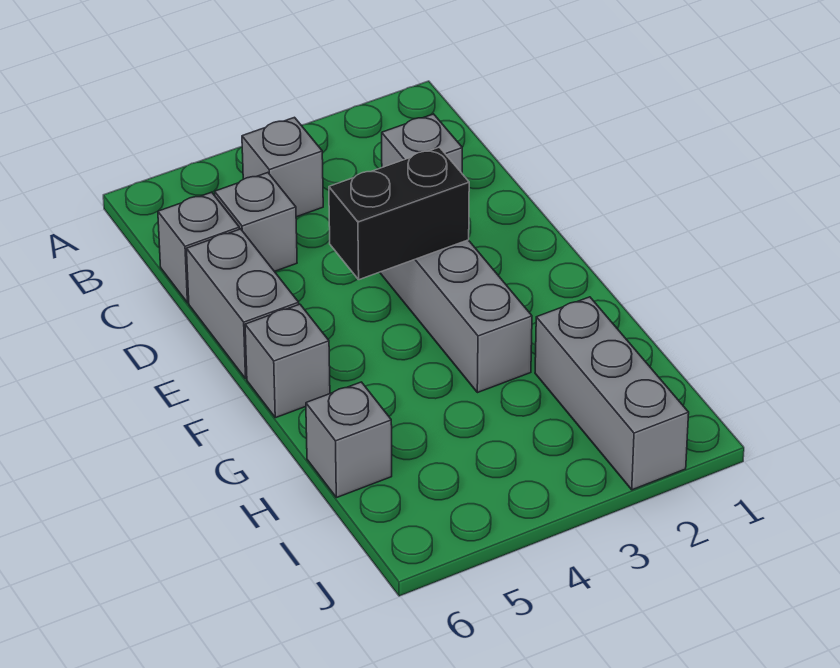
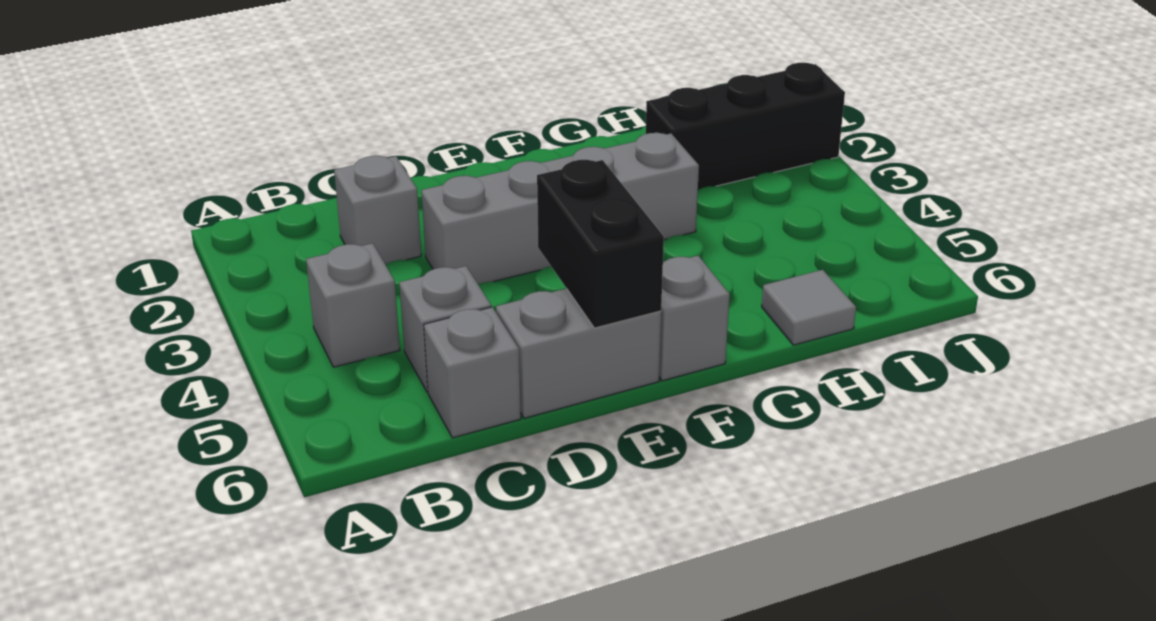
black brick E3:E4 level 2 -> black brick E5:E6 level 2
grey brick H2:J2 level 1 -> black brick H2:J2 level 1
grey brick H6 level 1 -> grey tile H6 level 1

